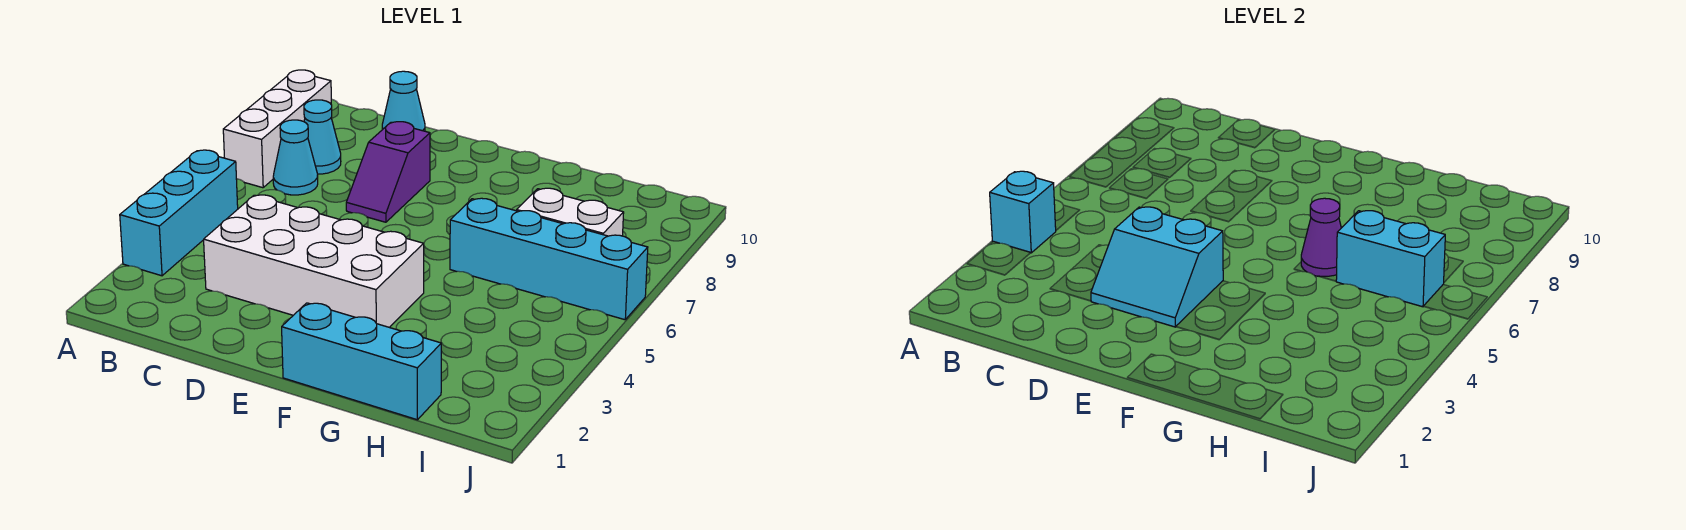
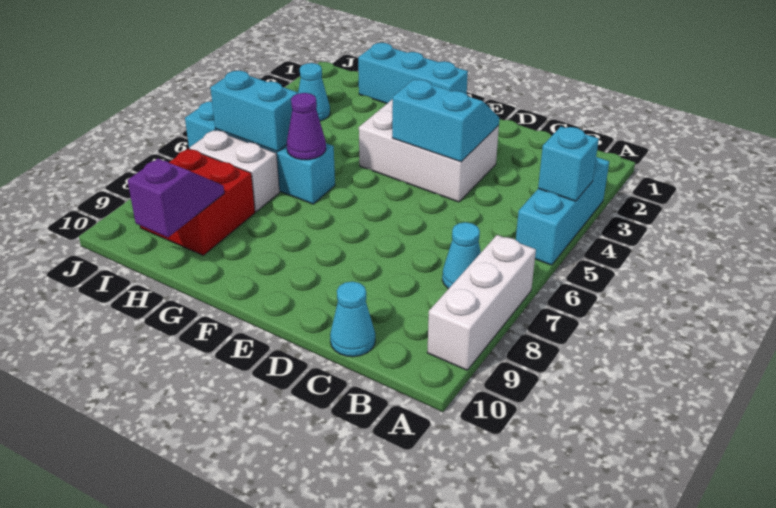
cyan cone B8 level 1 -> cyan cone I3 level 1
white brick C3:F4 level 1 -> white brick D3:F4 level 1
purple slope D7:D8 level 1 top 8 -> purple slope H9:H10 level 2 top 10
none -> red brick H8:I9 level 1

